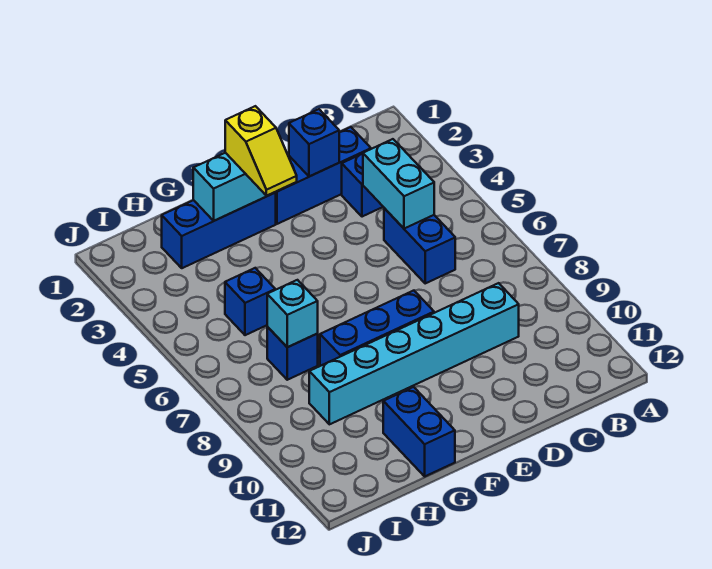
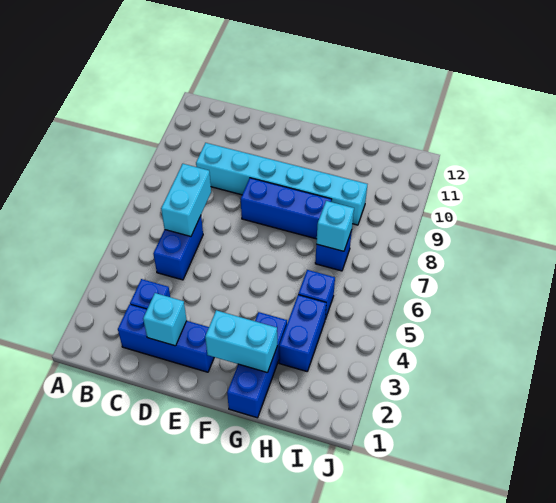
cyan brick C4:C5 level 2 -> cyan brick C6:C7 level 2
blue brick D2 level 2 -> cyan brick D2 level 2
blue brick F2:H2 level 1 -> blue brick G1:G3 level 1
yellow slope F2:F3 level 3 top 2 -> none
blue brick G11:G12 level 1 -> blue brick H3:H4 level 1

